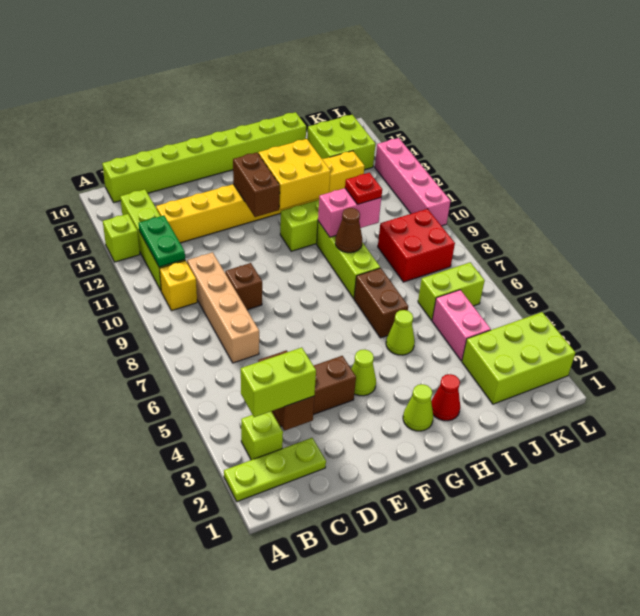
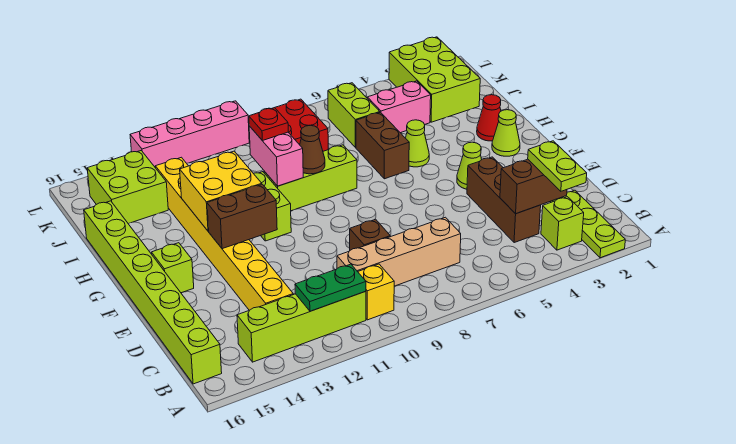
lime brick A13 level 1 -> lime brick F15 level 1
lime brick B3:C3 level 3 -> lime plate B3:C3 level 3
brown brick H6:H7 level 1 -> brown brick H6:I6 level 1

